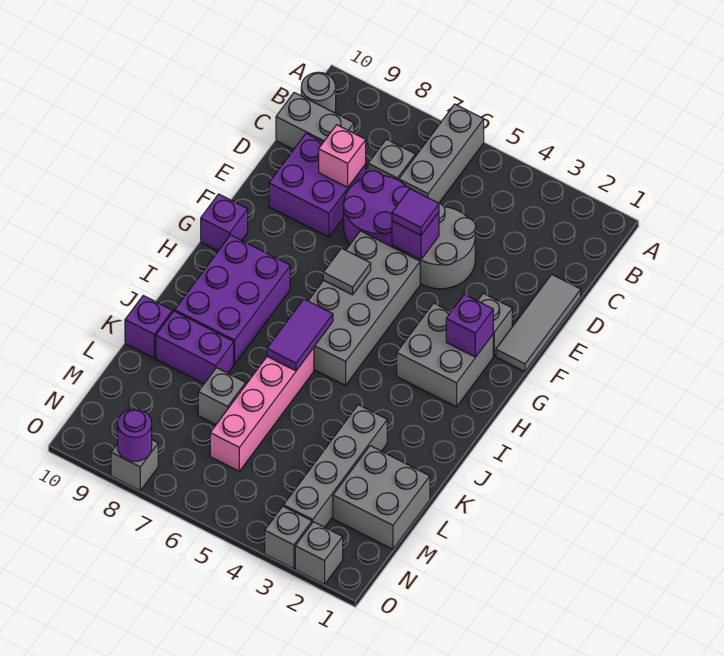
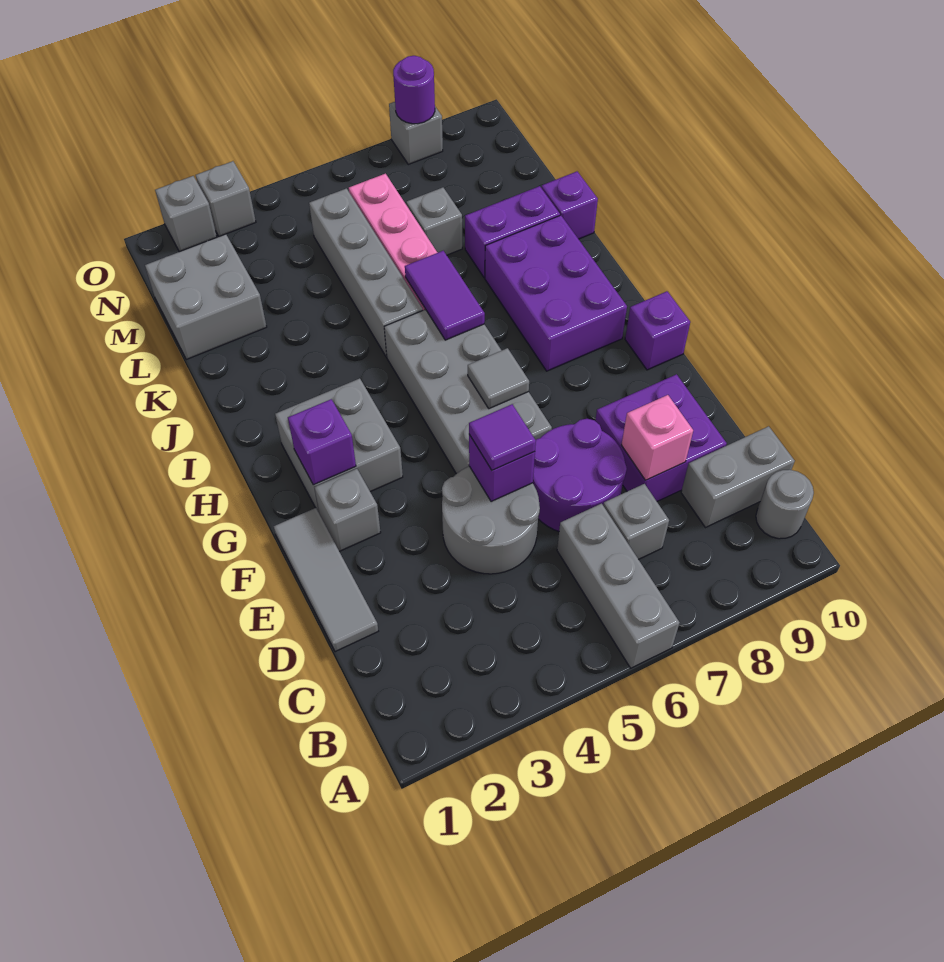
grey brick K3:N3 level 1 -> grey brick J5:M5 level 1

